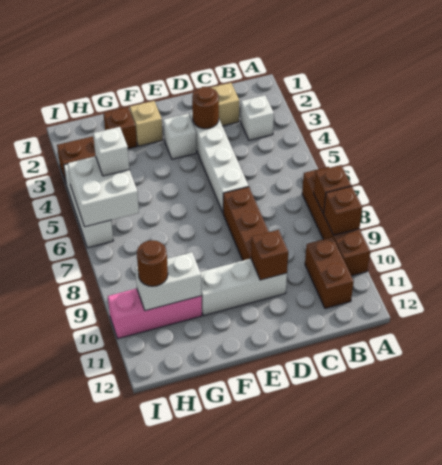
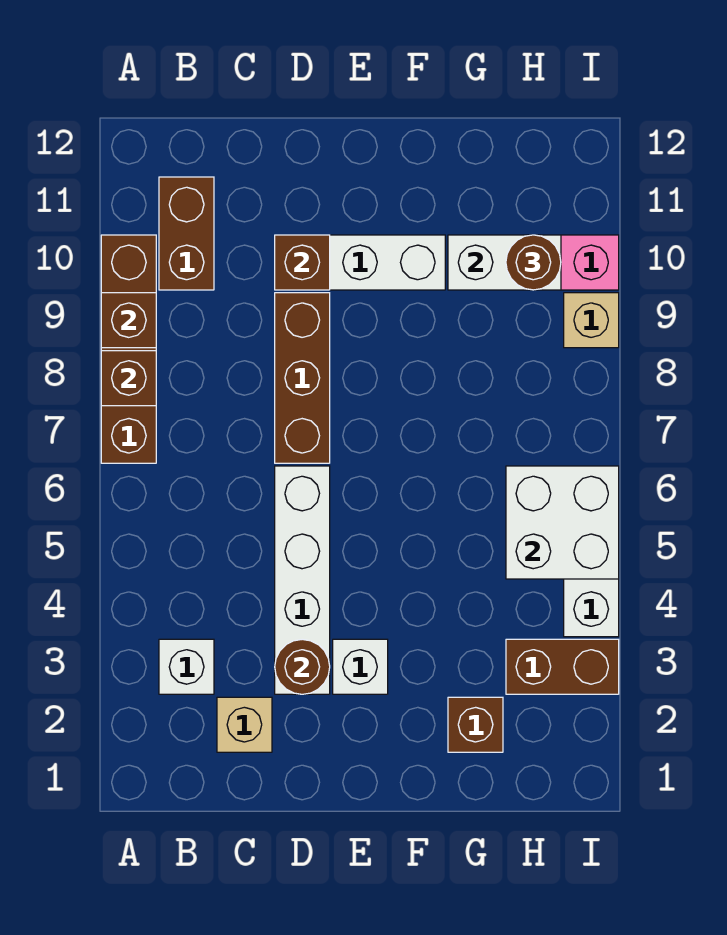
tan brick F2 level 1 -> tan brick I9 level 1
white brick H5 level 3 -> none

